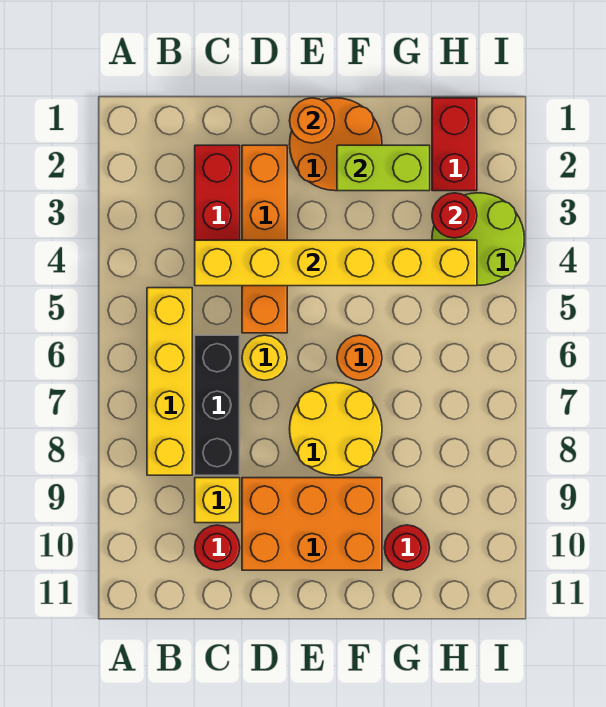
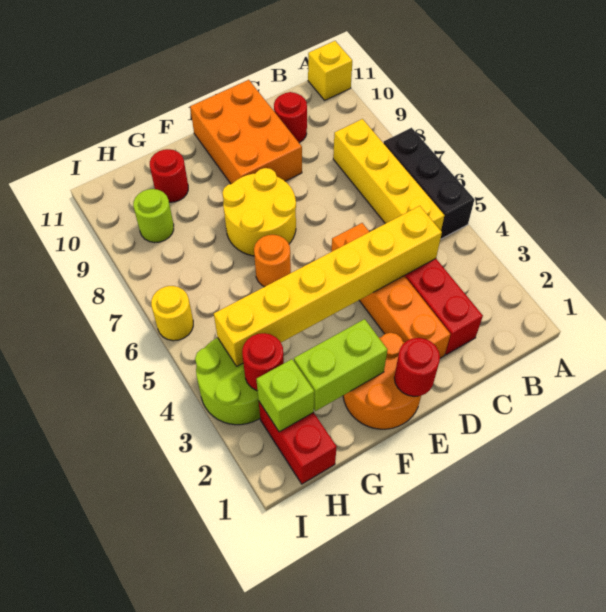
black brick C6:C8 level 1 -> black brick A5:A7 level 1
yellow brick C9 level 1 -> yellow brick A11 level 1
yellow round brick D6 level 1 -> yellow round brick I6 level 1
orange brick D9:F10 level 1 -> orange brick D9:E11 level 1
orange round brick E1 level 2 -> red round brick E1 level 2
none -> lime brick H2 level 2
none -> lime round brick H9 level 1

